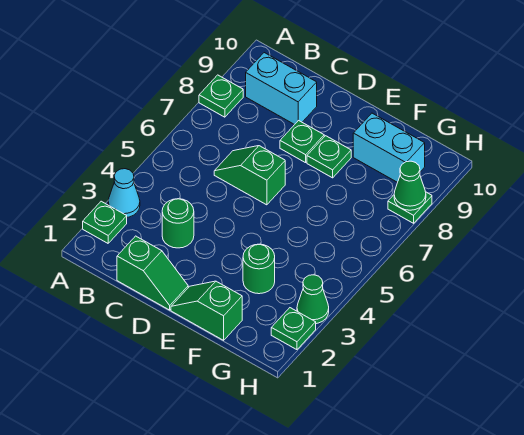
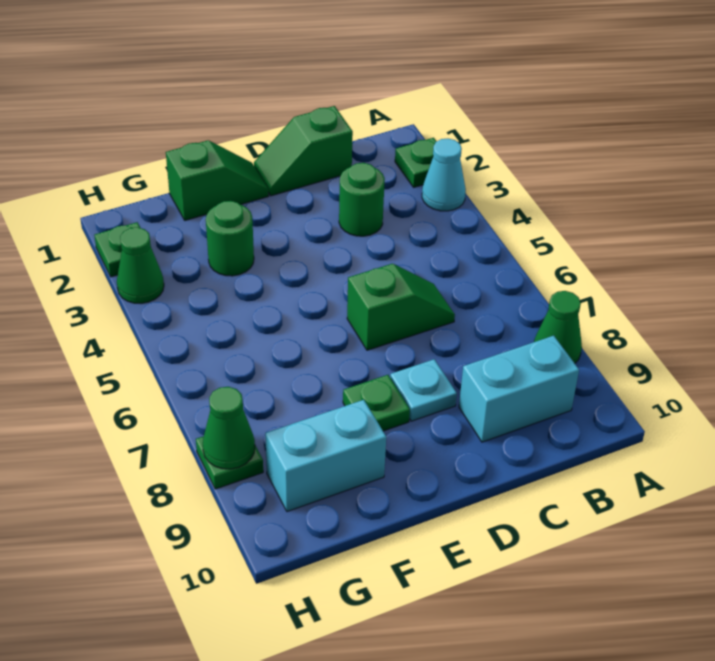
green plate A8 level 1 -> green cone A8 level 1
green plate D8 level 1 -> cyan plate D8 level 1

